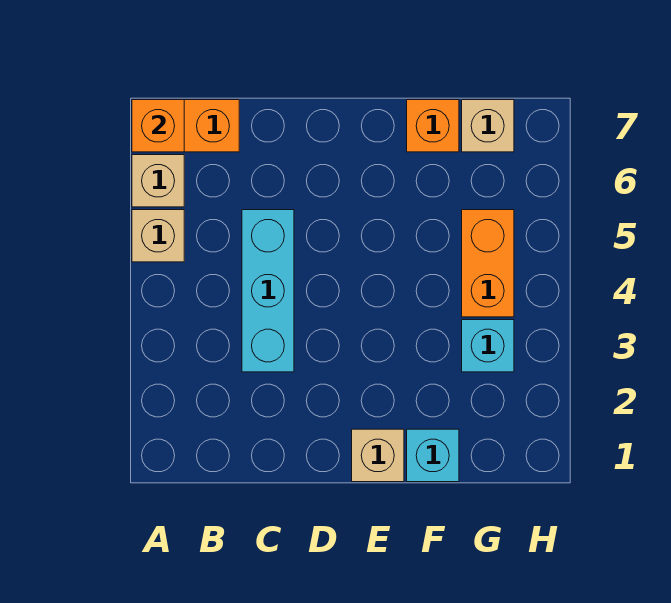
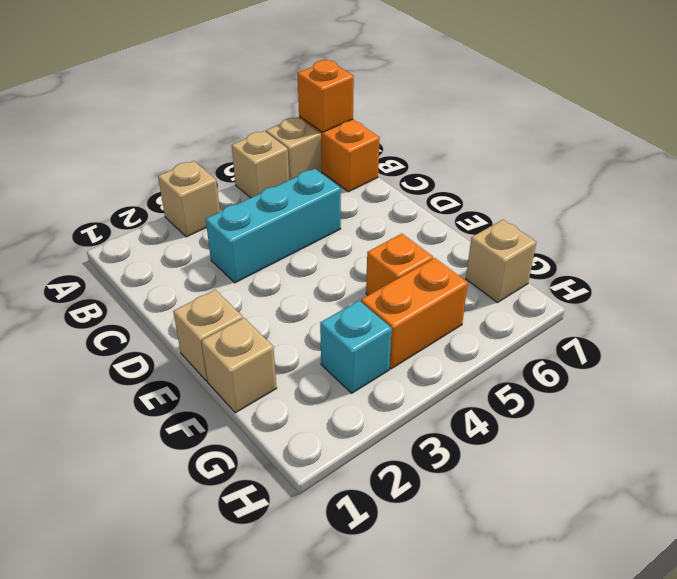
none -> tan brick A3 level 1
cyan brick F1 level 1 -> tan brick F1 level 1
orange brick F7 level 1 -> orange brick F5 level 1

